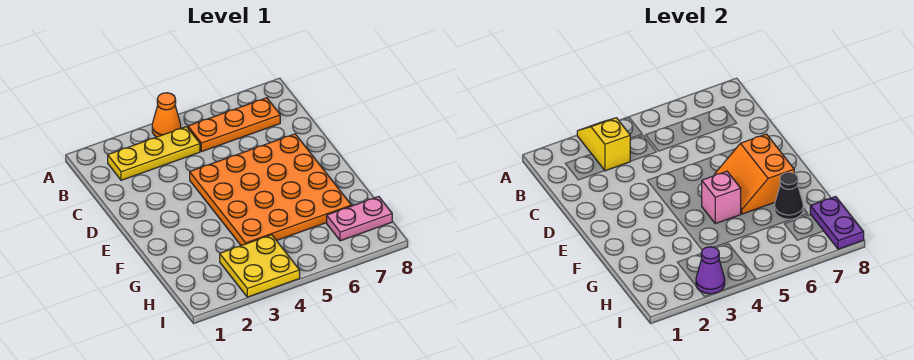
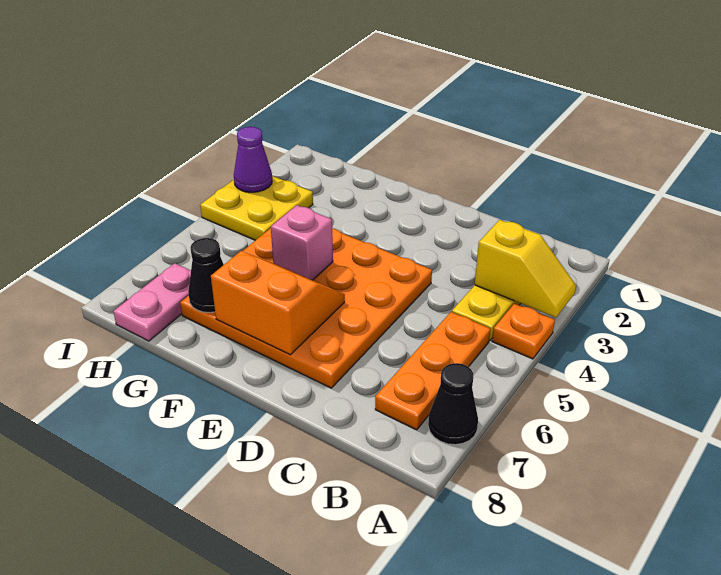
orange cone A4 level 1 -> orange plate A4 level 1
none -> black cone A7 level 1
purple plate H8:I8 level 2 -> none

